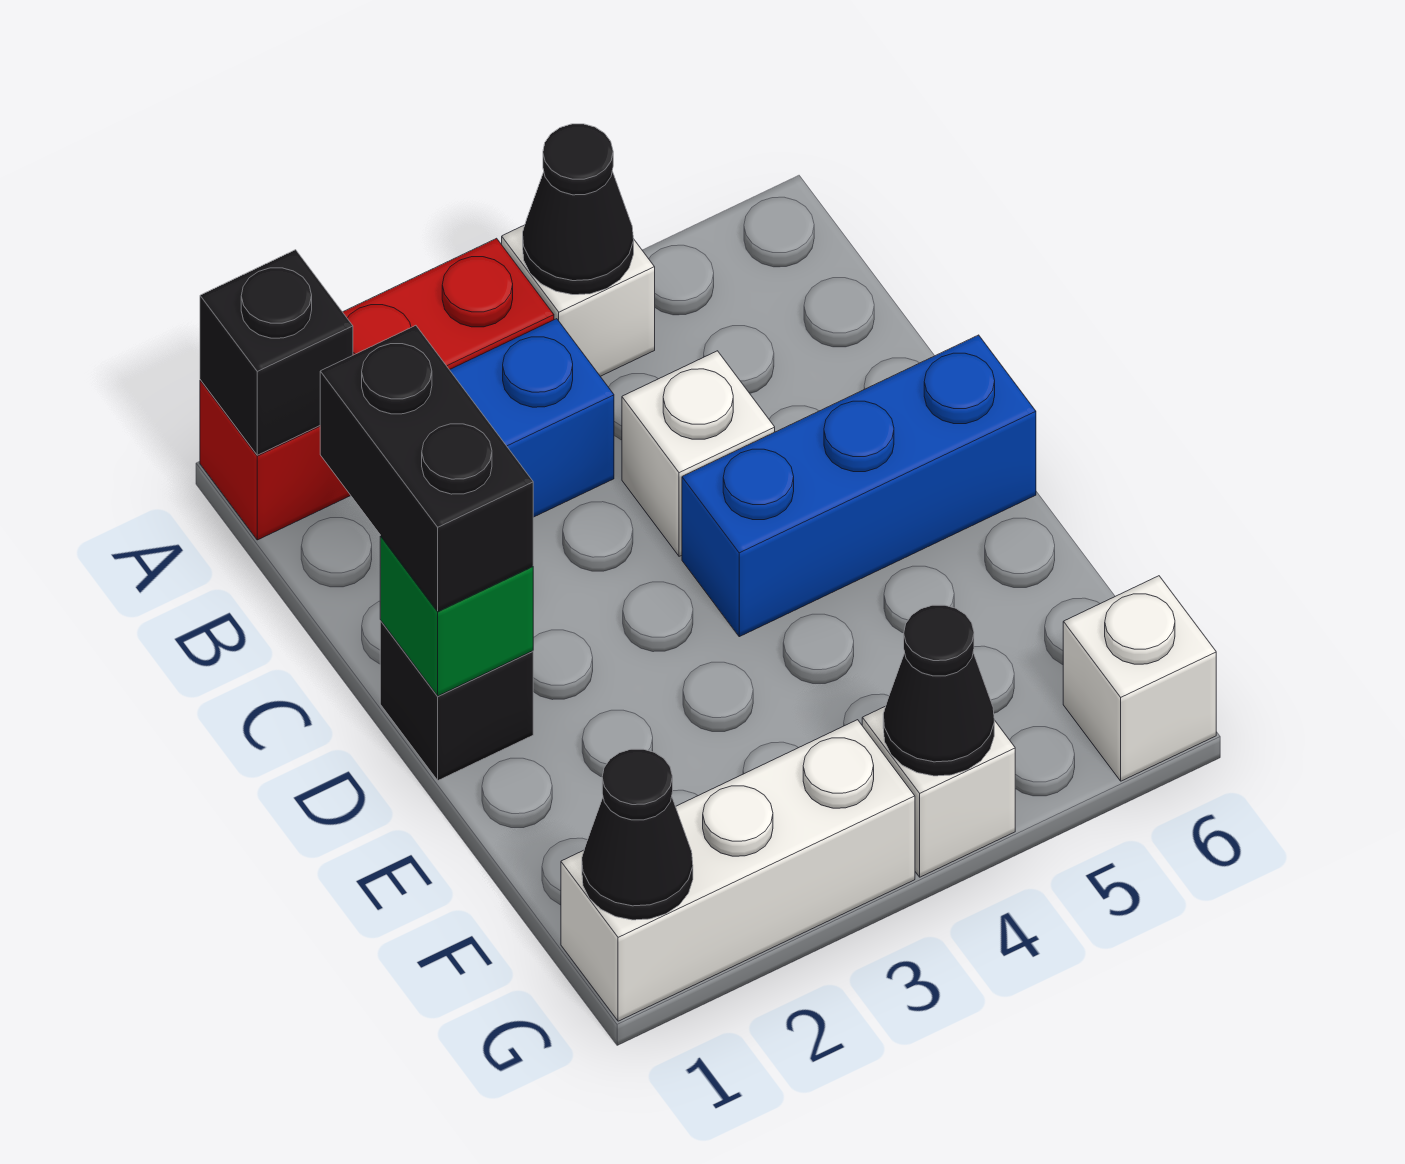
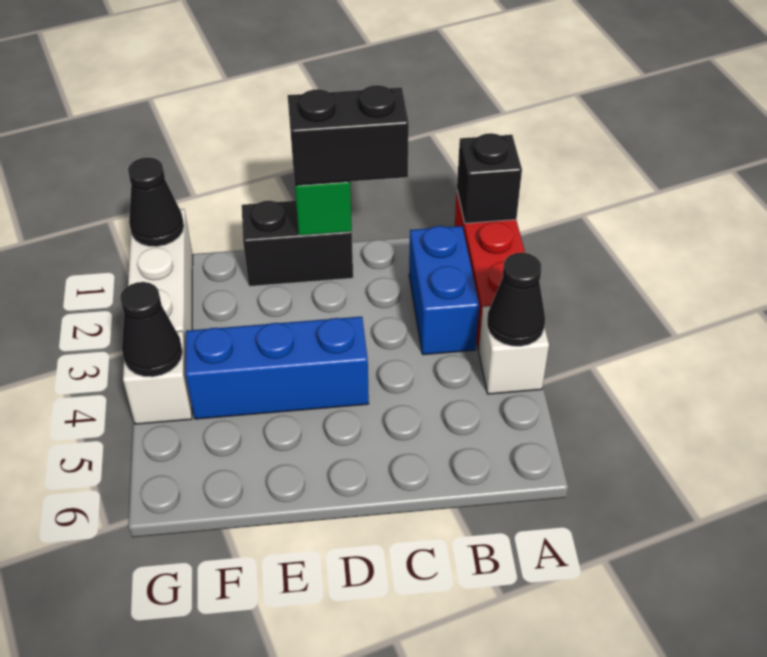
white brick C4 level 1 -> none
black brick D1 level 1 -> black brick D1:E1 level 1
blue brick D4:D6 level 1 -> blue brick D4:F4 level 1
white brick G6 level 1 -> none

